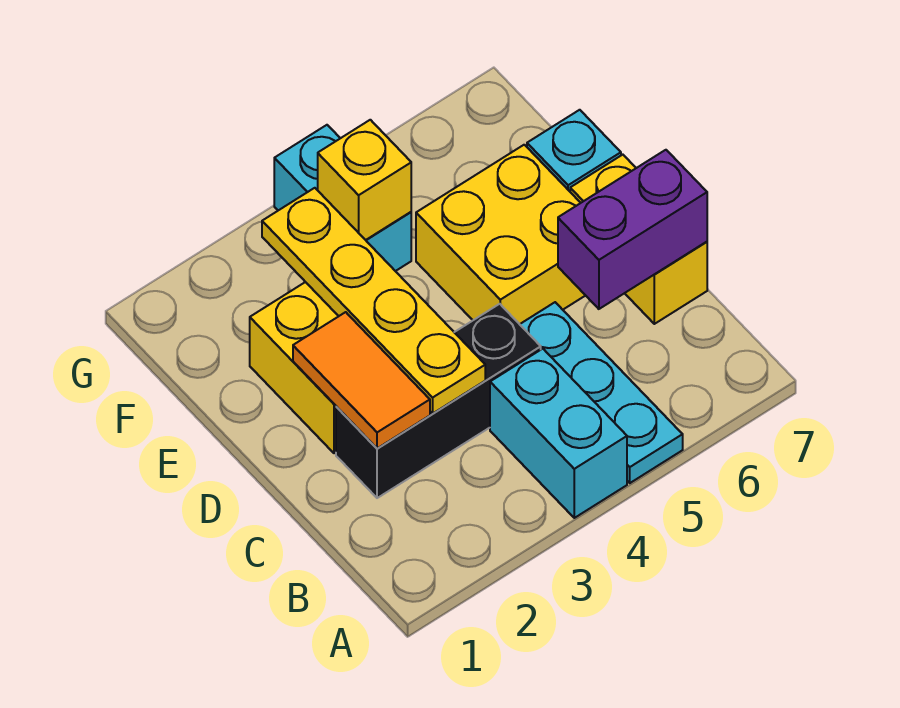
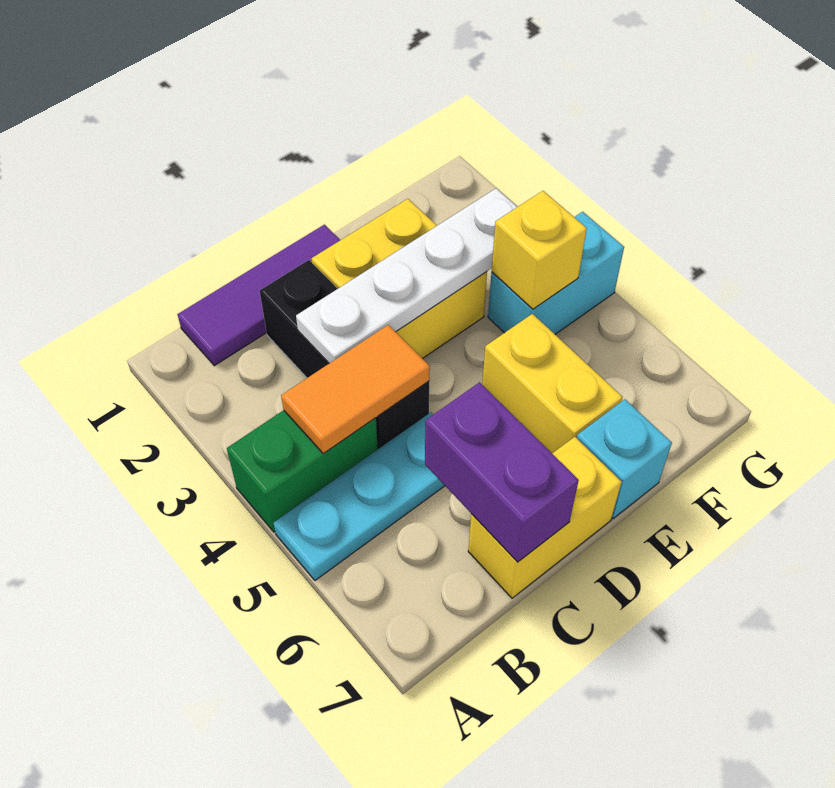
cyan brick A4:B4 level 1 -> green brick A4:B4 level 1
none -> purple tile B1:D1 level 1
orange tile C2:D2 level 2 -> orange tile B4:C4 level 2
yellow plate C3:F3 level 2 -> white plate C3:F3 level 2
yellow brick D5:E6 level 1 -> yellow brick E5:E6 level 1

